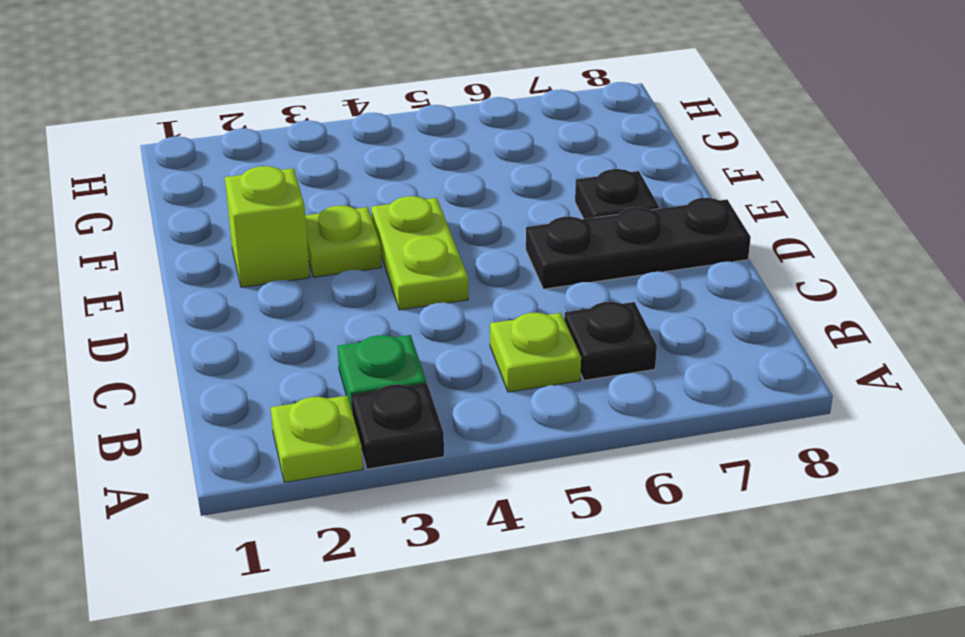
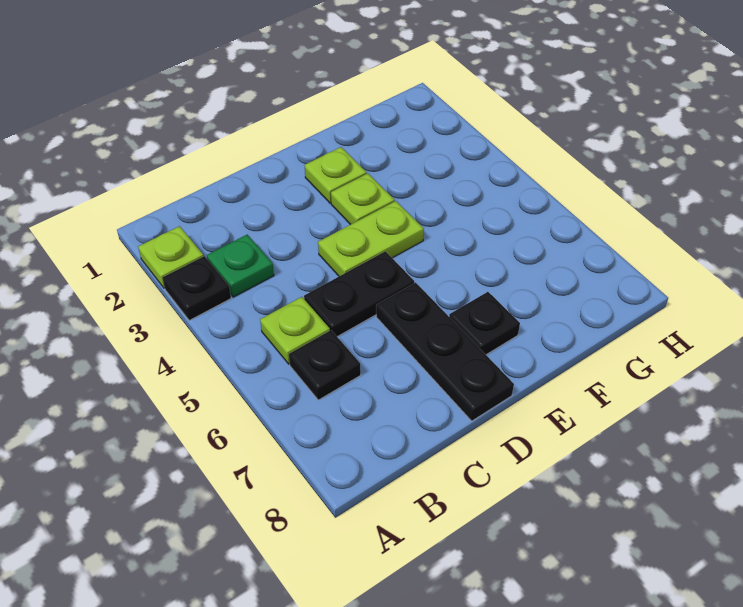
none -> black plate C5:D5 level 1
lime brick E2 level 1 -> lime plate E2 level 1

